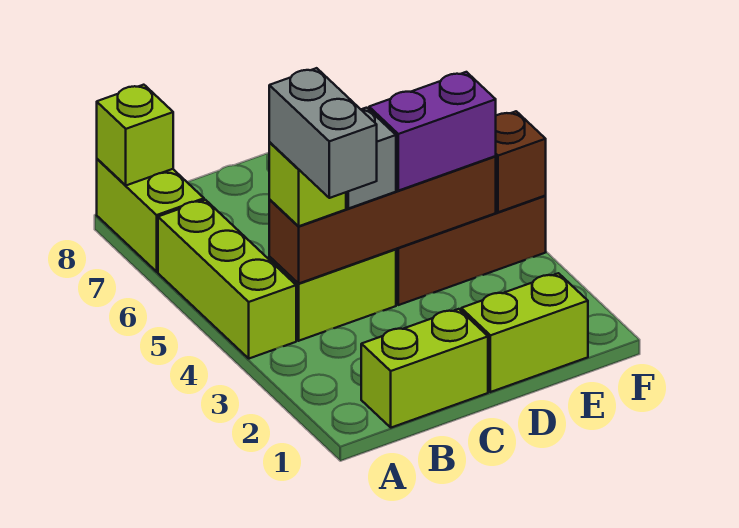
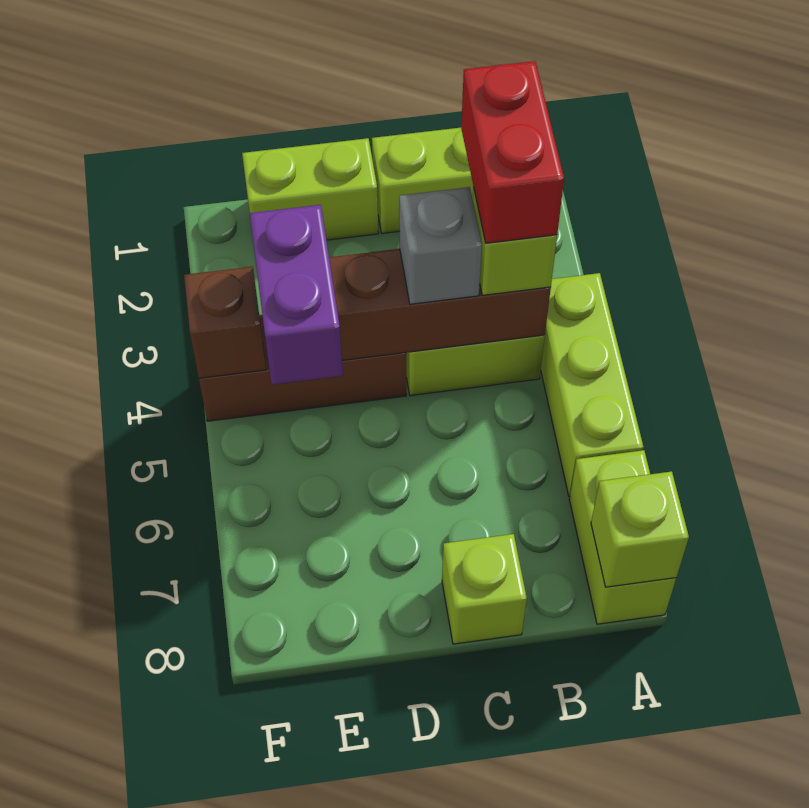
grey brick B3:B4 level 4 -> red brick B3:B4 level 4
none -> lime brick C8 level 1
purple brick D4:E4 level 3 -> purple brick E4:E5 level 3

